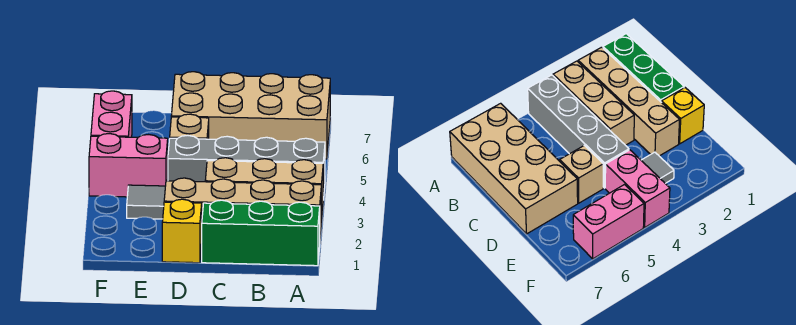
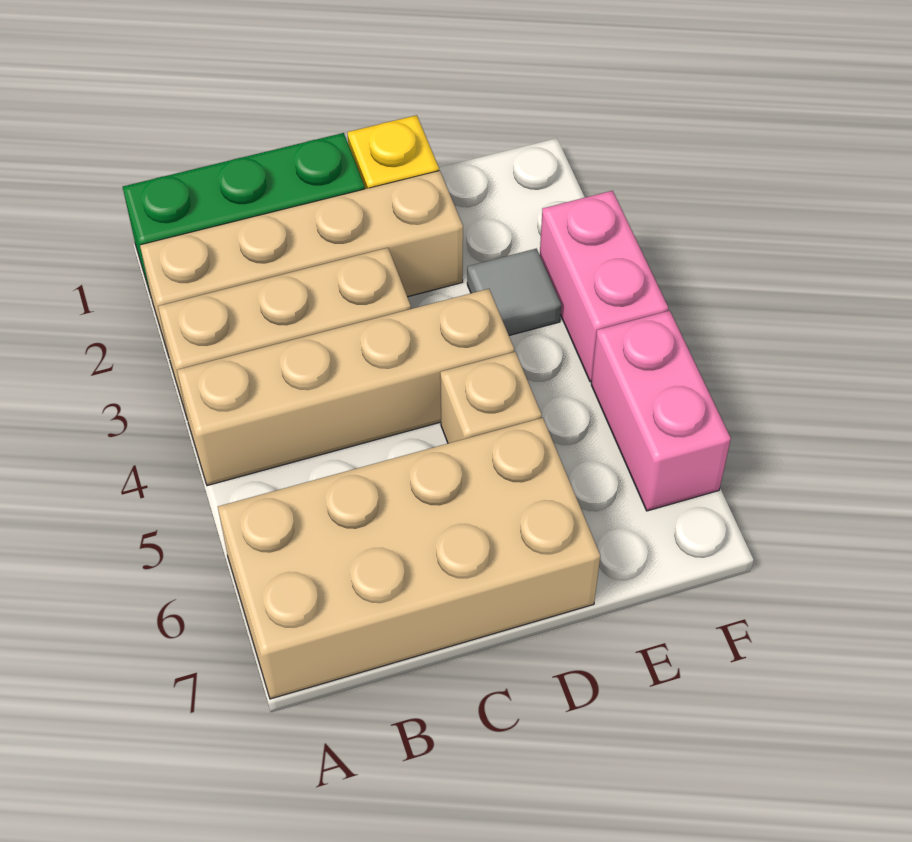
grey brick A4:D4 level 1 -> tan brick A4:D4 level 1
pink brick E4:F4 level 1 -> pink brick F3:F4 level 1

